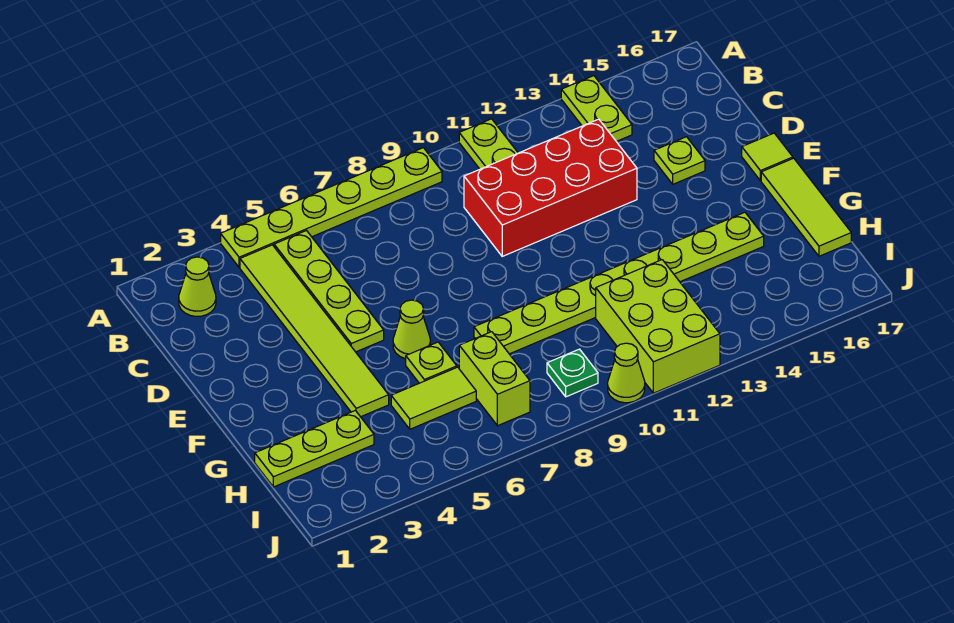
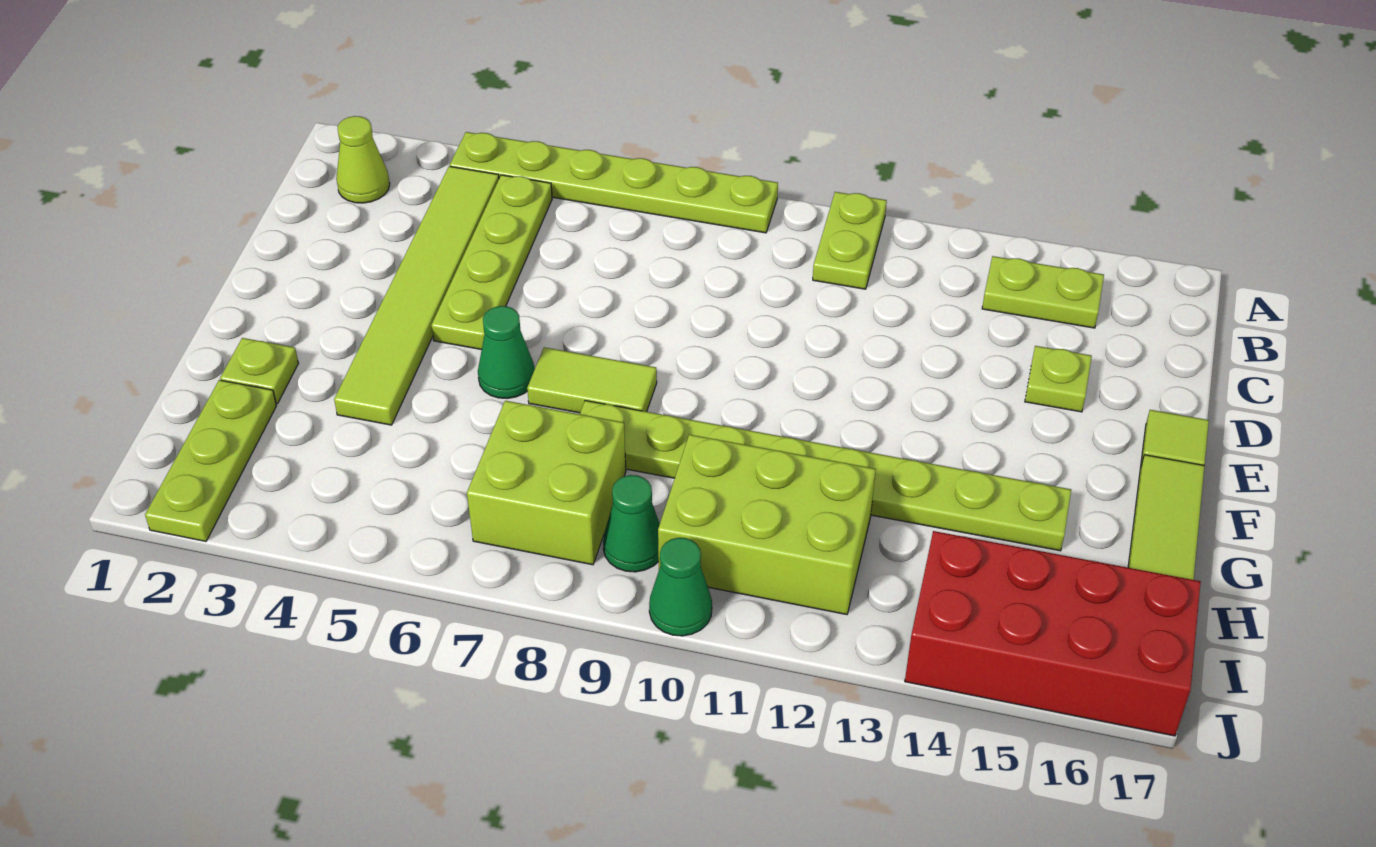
lime plate A14:B14 level 1 -> lime plate B14:B15 level 1
red brick C10:D13 level 1 -> red brick I14:J17 level 1
lime cone F6 level 1 -> green cone F6 level 1
lime plate G6 level 1 -> lime plate G2 level 1
lime plate H1:H3 level 1 -> lime plate H2:J2 level 1
lime tile H5:H6 level 1 -> lime tile F7:F8 level 1
lime brick H7:I7 level 1 -> lime brick H7:I8 level 1
lime brick H11:J12 level 1 -> lime brick H10:I12 level 1
green plate I9 level 1 -> green cone I9 level 1
lime cone J10 level 1 -> green cone J10 level 1

